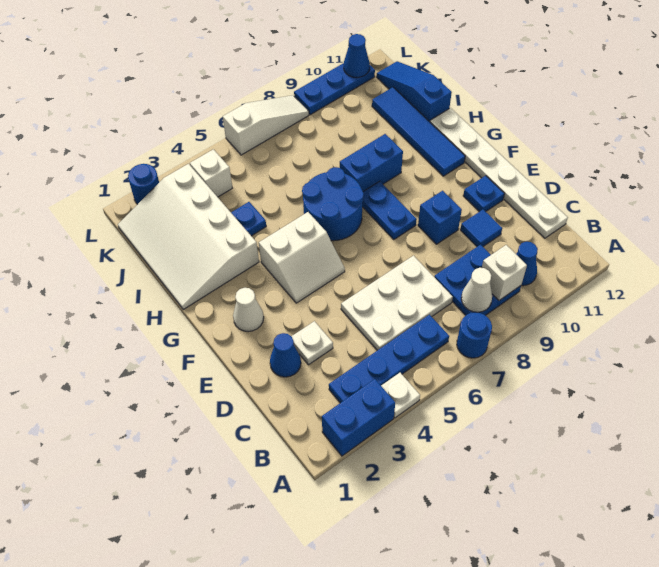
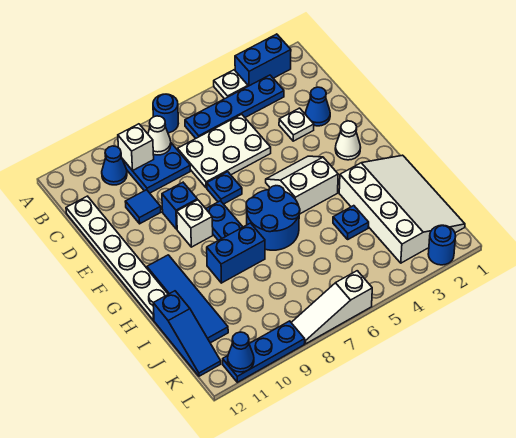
blue plate E11 level 1 -> blue plate E7 level 1
white brick K4 level 1 -> white brick F9 level 1

